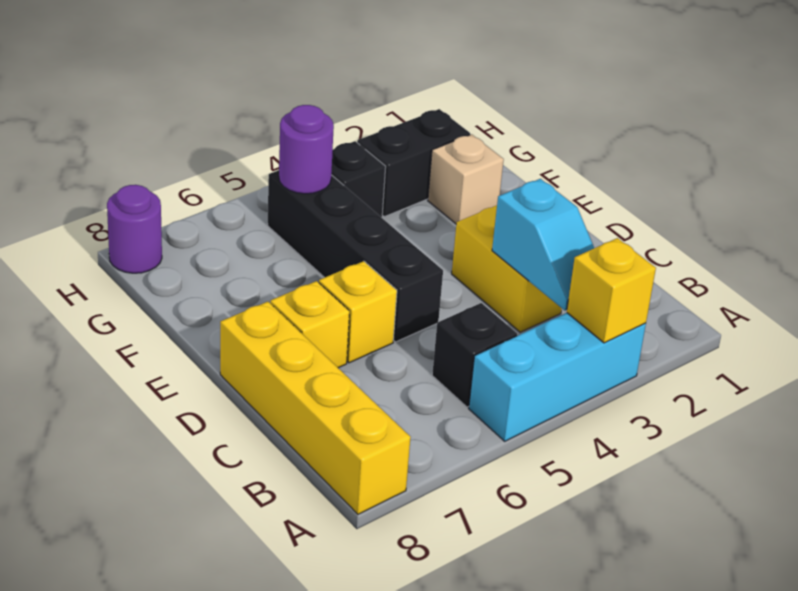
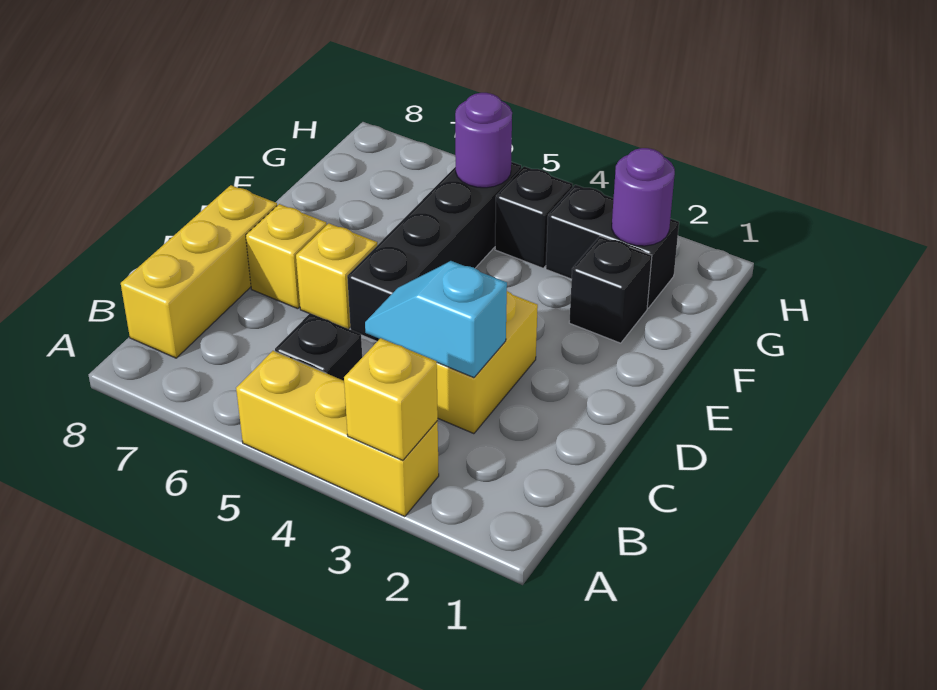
cyan brick A3:A5 level 1 -> yellow brick A3:A5 level 1
yellow brick A8:D8 level 1 -> yellow brick B8:D8 level 1
cyan slope B3:C3 level 2 top C -> cyan slope C3:C4 level 2 top 3
tan brick F2 level 1 -> black brick F2 level 1
purple round brick H8 level 1 -> purple round brick G2 level 2

